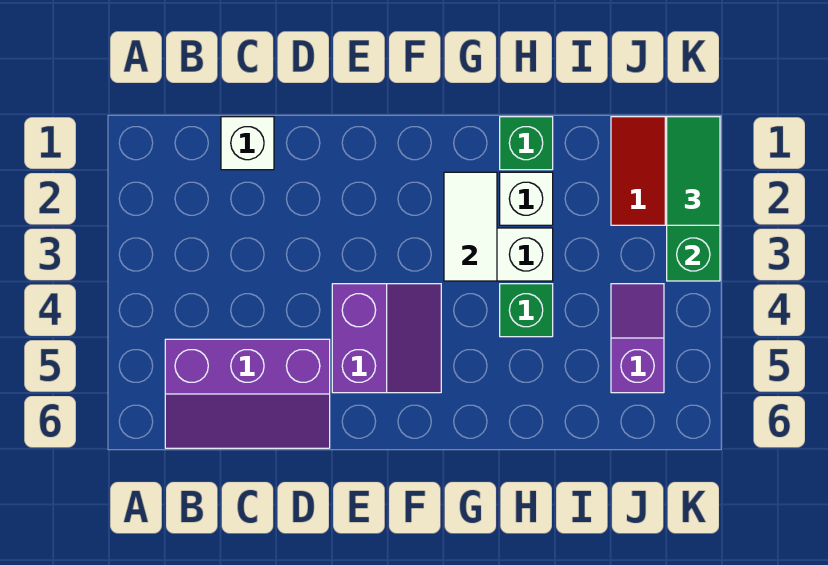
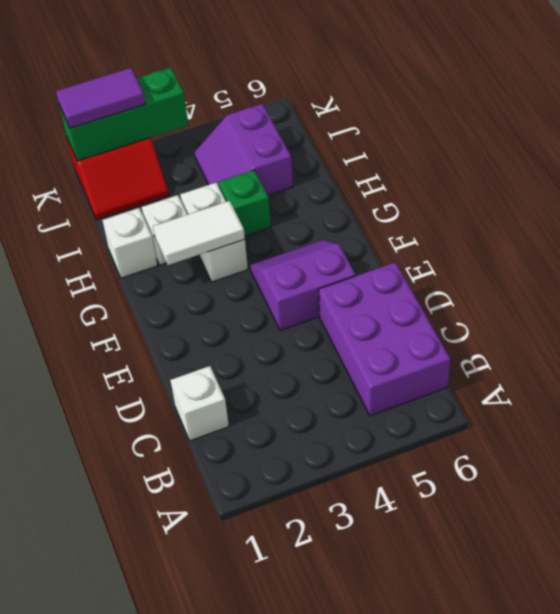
purple slope B5:D6 level 1 top 5 -> purple brick B5:D6 level 1
green brick H1 level 1 -> white brick H1 level 1
purple slope J4:J5 level 1 top 5 -> purple slope I4:J5 level 1 top 5
green tile K1:K2 level 3 -> purple tile K1:K2 level 3

